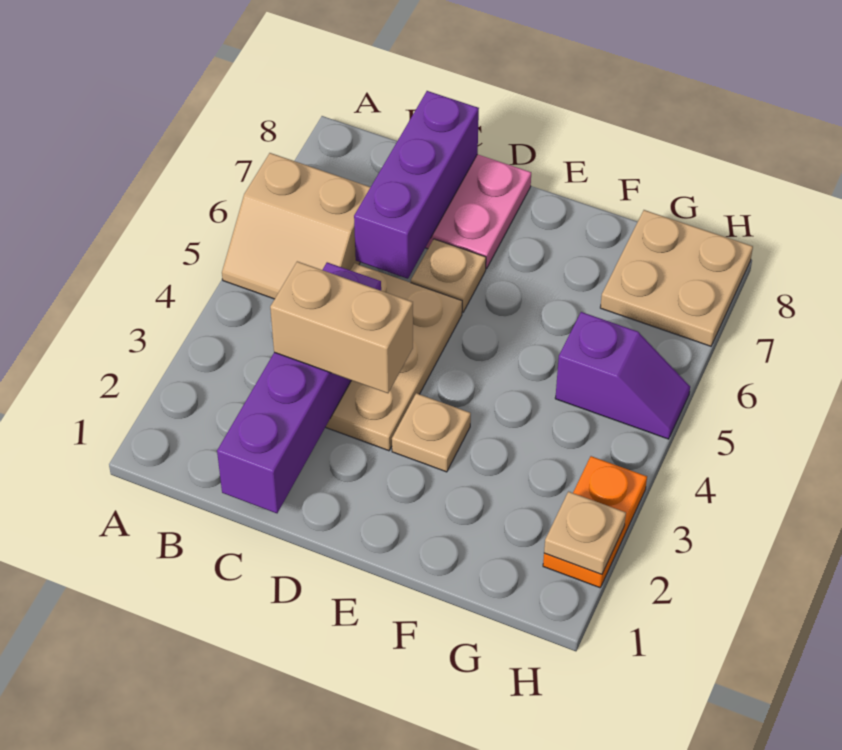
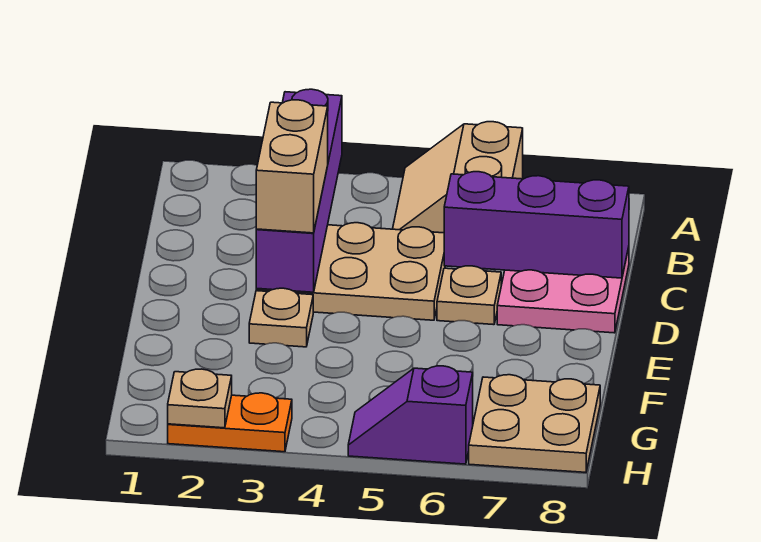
purple brick C1:C4 level 2 -> purple brick A3:D3 level 2
purple slope G5:H5 level 1 top G -> purple slope H5:H6 level 1 top 6

